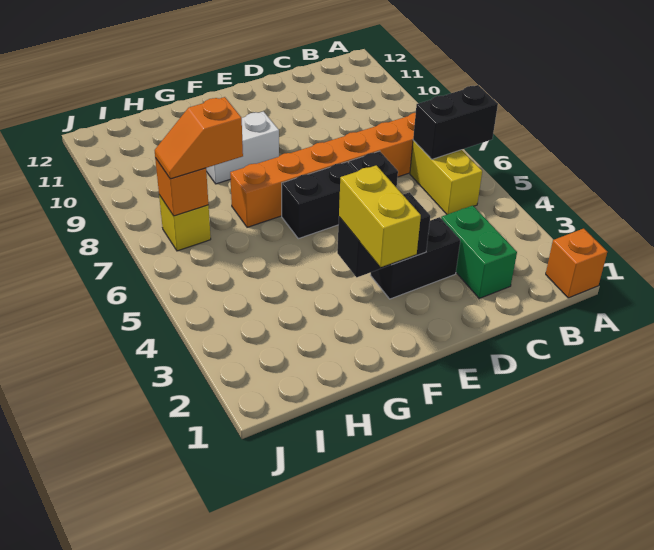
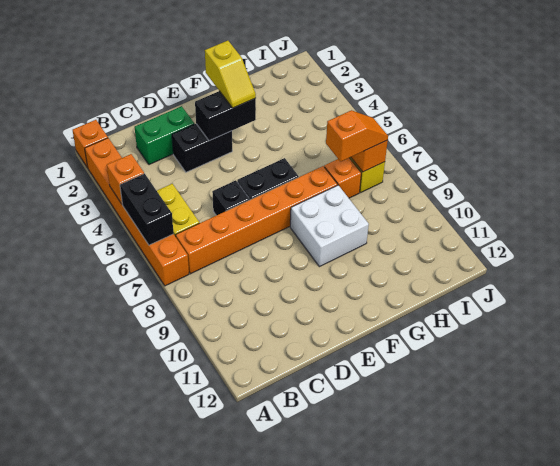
none -> orange brick A2:A7 level 1
none -> orange brick A4 level 2
black brick A6:B6 level 2 -> black brick A5:A6 level 2
green brick C2:C3 level 1 -> green brick C2:D2 level 1
yellow brick F2:F3 level 3 -> yellow slope F2:F3 level 3 top 2
white brick F9:G9 level 1 -> white brick F8:G9 level 1
none -> orange brick H7 level 1

